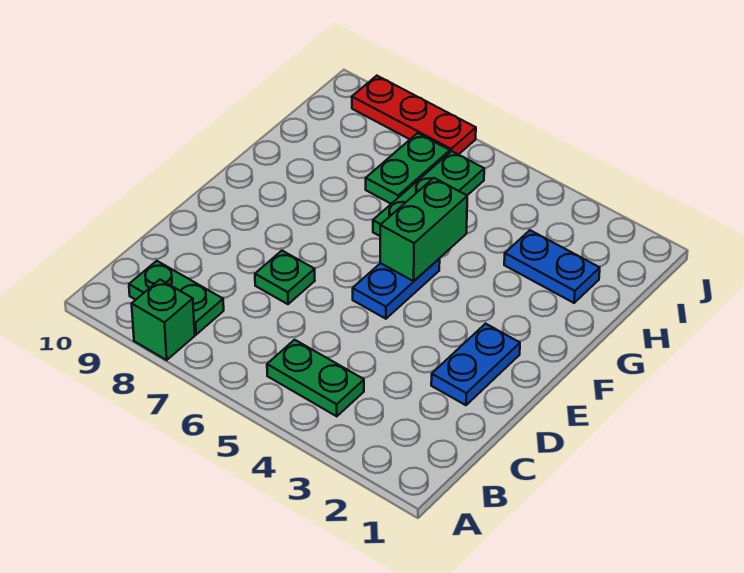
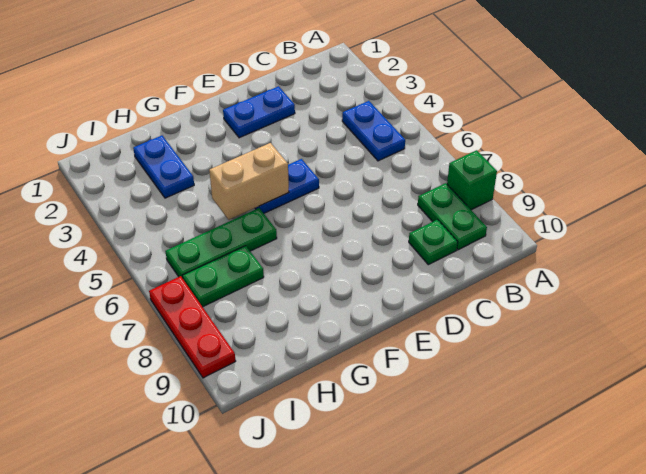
green plate B4:B5 level 1 -> blue plate B4:B5 level 1
green plate D7 level 1 -> green plate C9 level 1
green brick F5:G5 level 2 -> tan brick F5:G5 level 2

